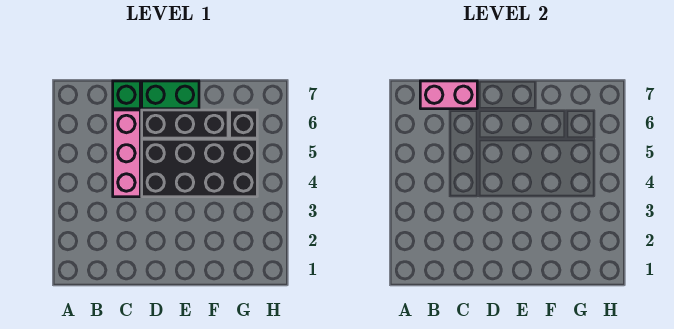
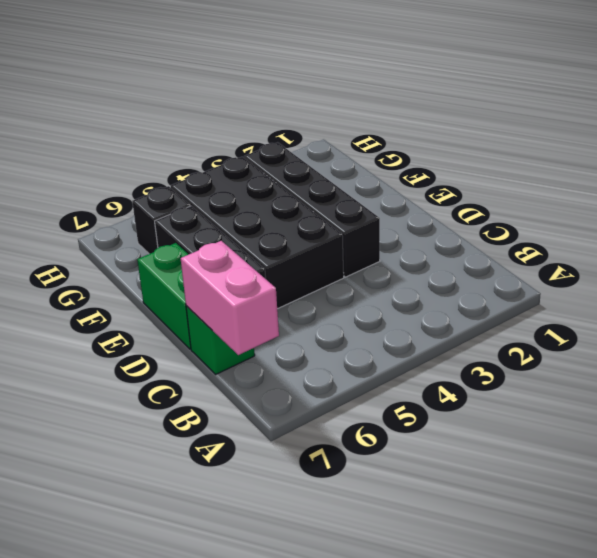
pink brick C4:C6 level 1 -> none
none -> black brick D3:G3 level 1

